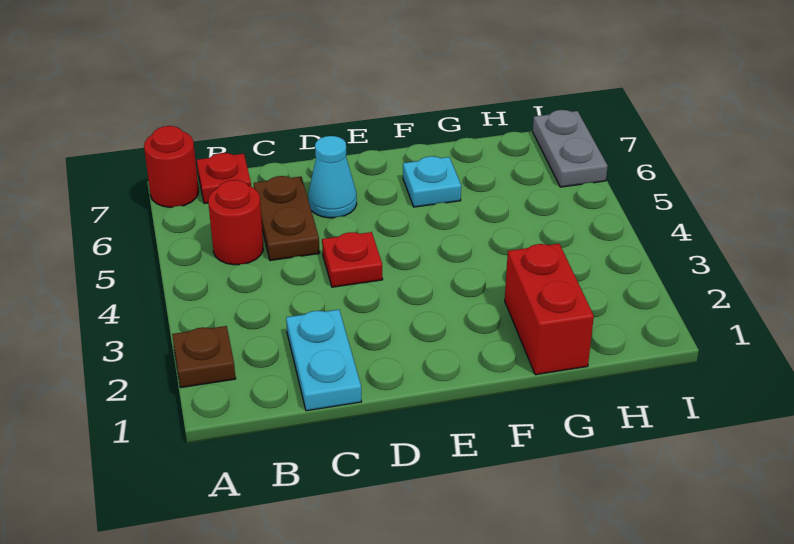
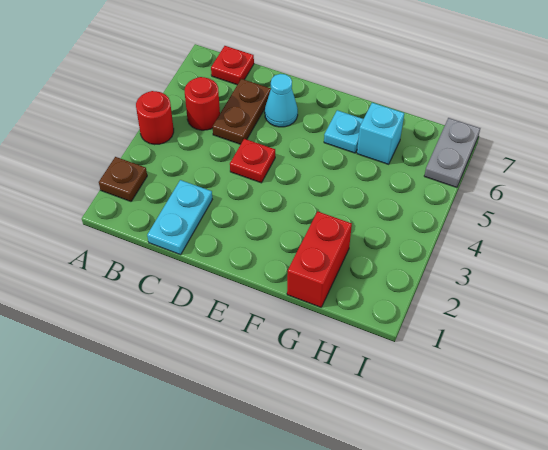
red round brick A7 level 1 -> red round brick A4 level 1
none -> cyan brick G6 level 1

